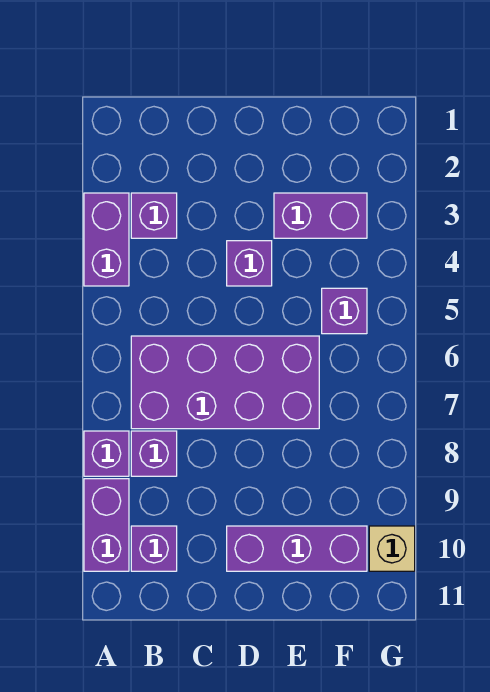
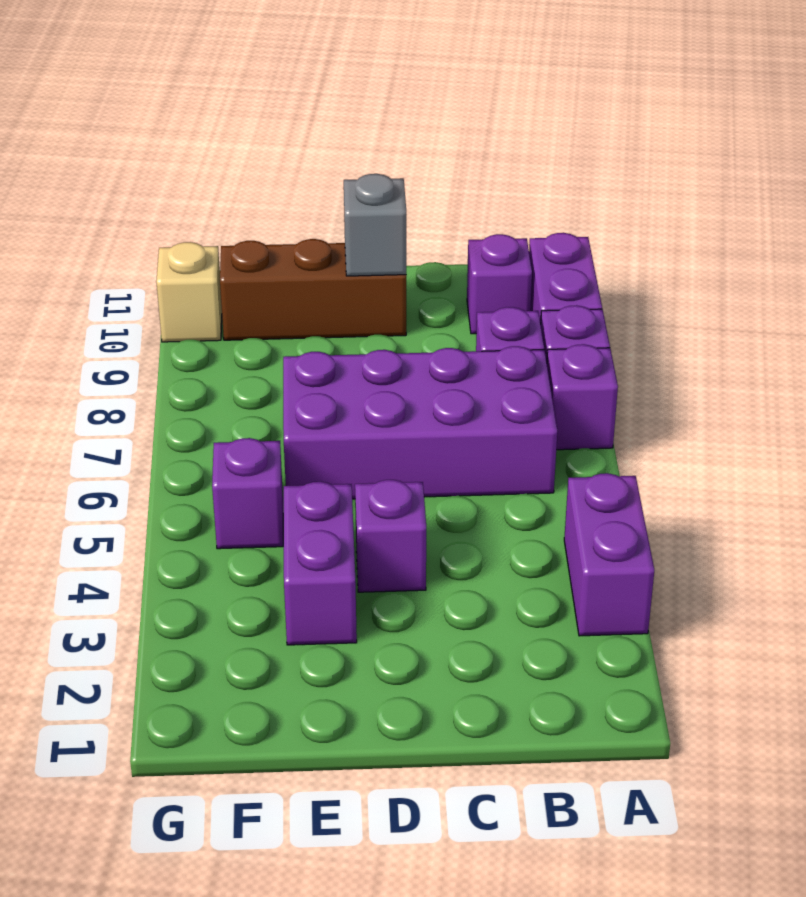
purple brick B3 level 1 -> purple brick A7 level 1
purple brick D10:F10 level 1 -> brown brick D10:F10 level 1
none -> grey brick D10 level 2
purple brick E3:F3 level 1 -> purple brick E3:E4 level 1

